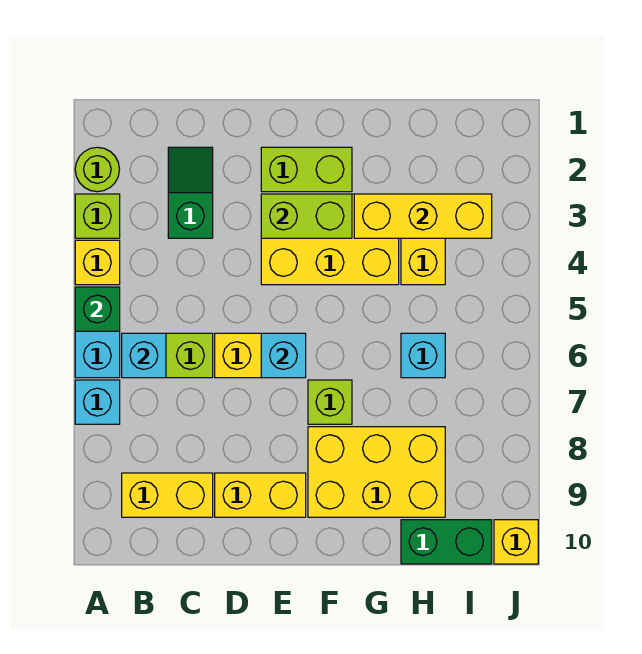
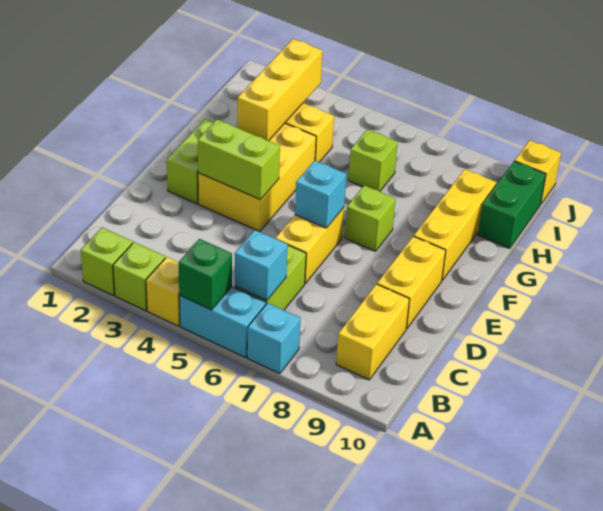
lime round brick A2 level 1 -> lime brick A2 level 1
green slope C2:C3 level 1 top 3 -> none
lime brick E3:F3 level 2 -> lime brick E3:E4 level 2
yellow brick F8:H9 level 1 -> yellow brick F9:H9 level 1
cyan brick H6 level 1 -> lime brick H6 level 1

